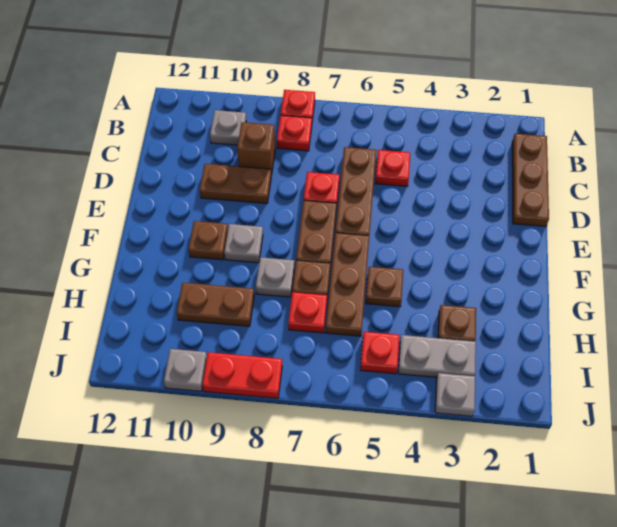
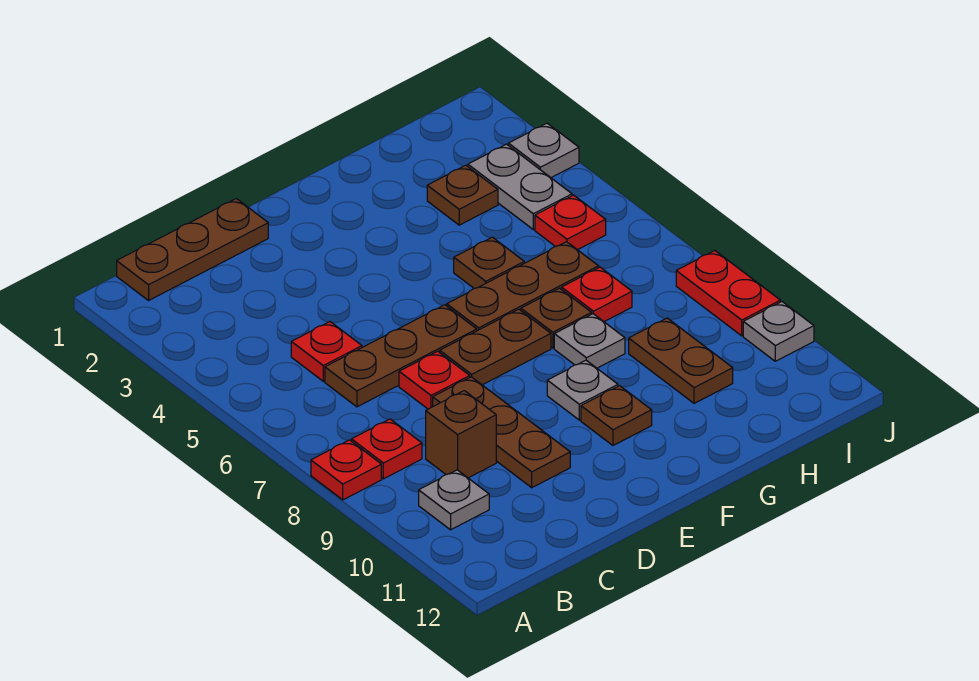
brown plate D9:D10 level 1 -> brown plate D8:D10 level 1

